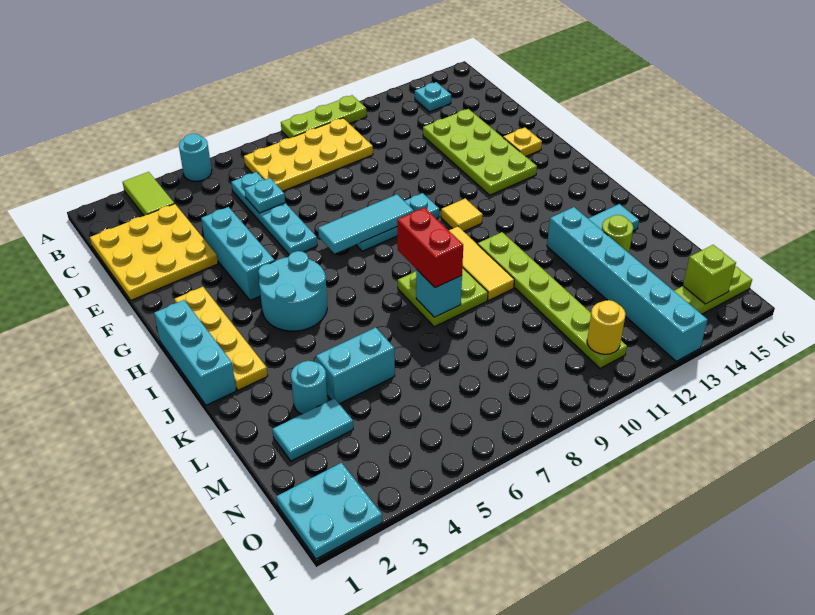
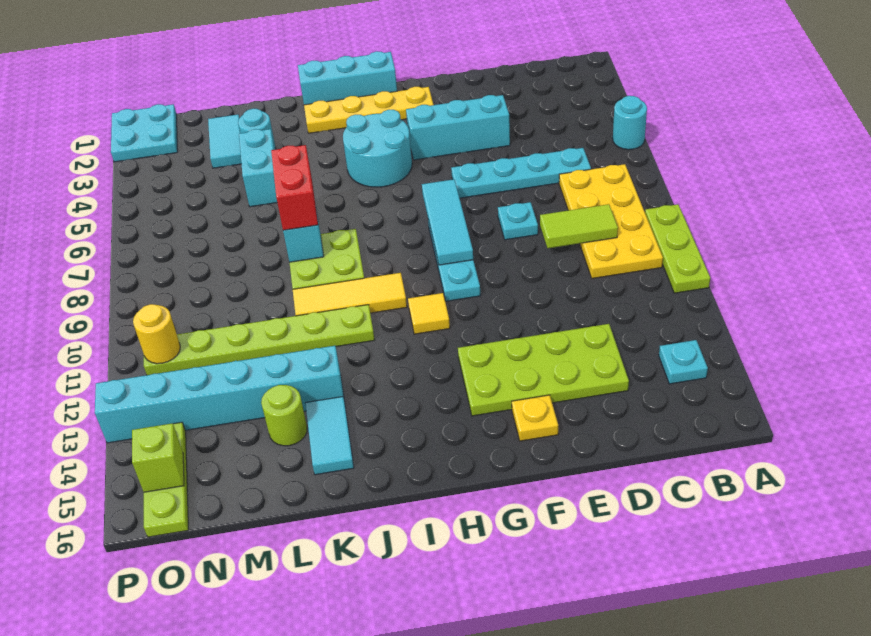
lime tile A3:B3 level 1 -> lime tile C9:D9 level 2
yellow plate C1:E3 level 1 -> none
cyan plate D6 level 2 -> cyan plate E8 level 1
red brick J8:K8 level 3 -> red brick K7:K8 level 3

